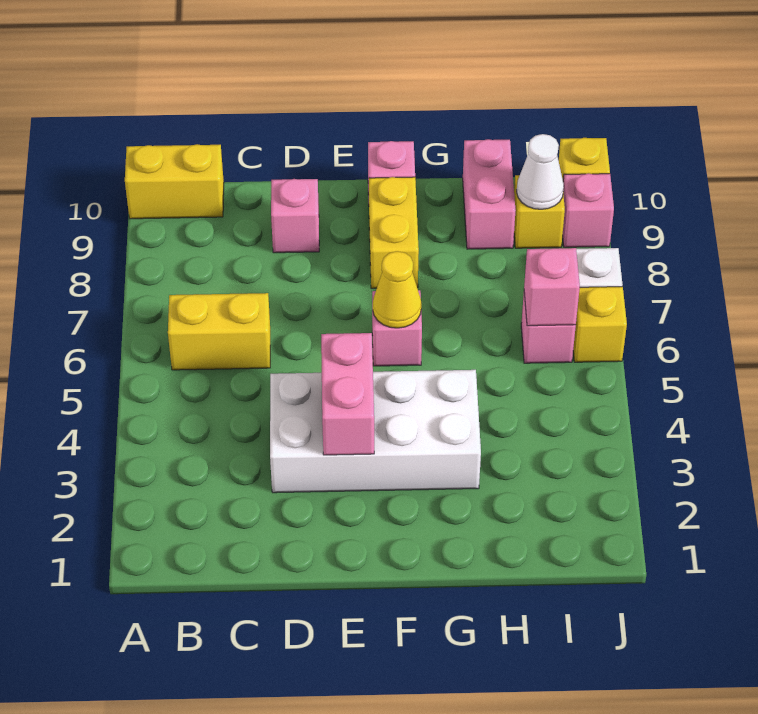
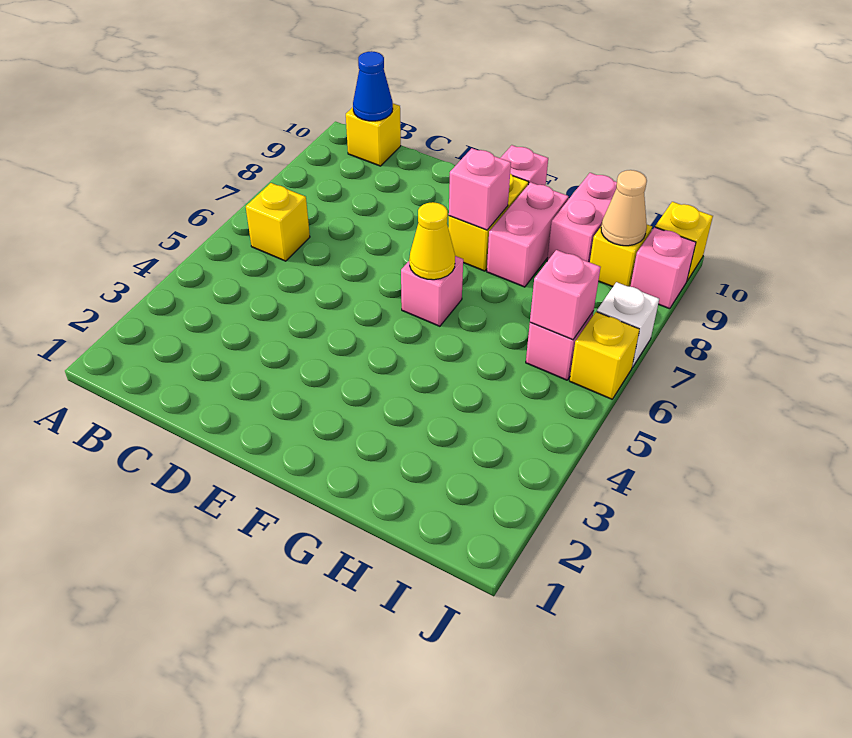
yellow brick A10:B10 level 1 -> yellow brick B10 level 1
yellow brick B6:C6 level 1 -> yellow brick B6 level 1
none -> blue cone B10 level 2
white brick D3:G4 level 1 -> none
pink brick D9 level 1 -> pink brick F8 level 2
pink brick E3:E4 level 2 -> pink brick G8:G9 level 1
white cone I9 level 2 -> tan cone I9 level 2

